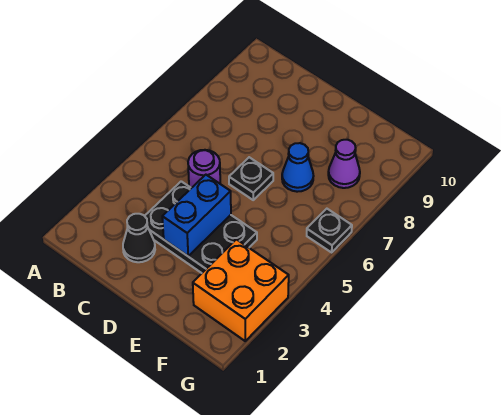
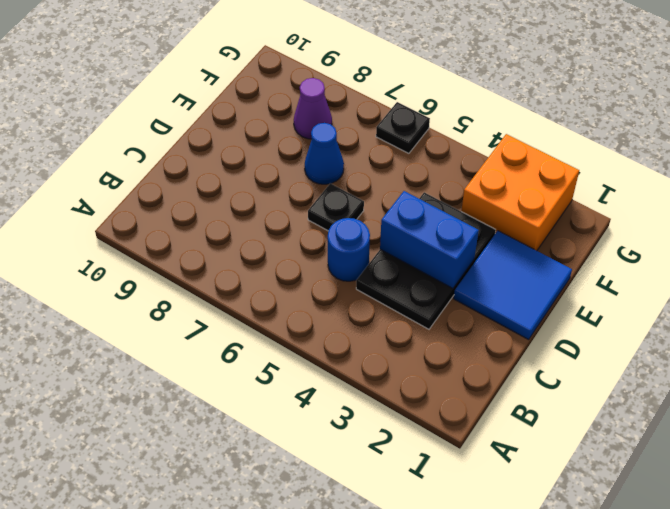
black cone C2 level 1 -> none
purple round brick C5 level 1 -> blue round brick C5 level 1
none -> blue tile D1:E2 level 1

